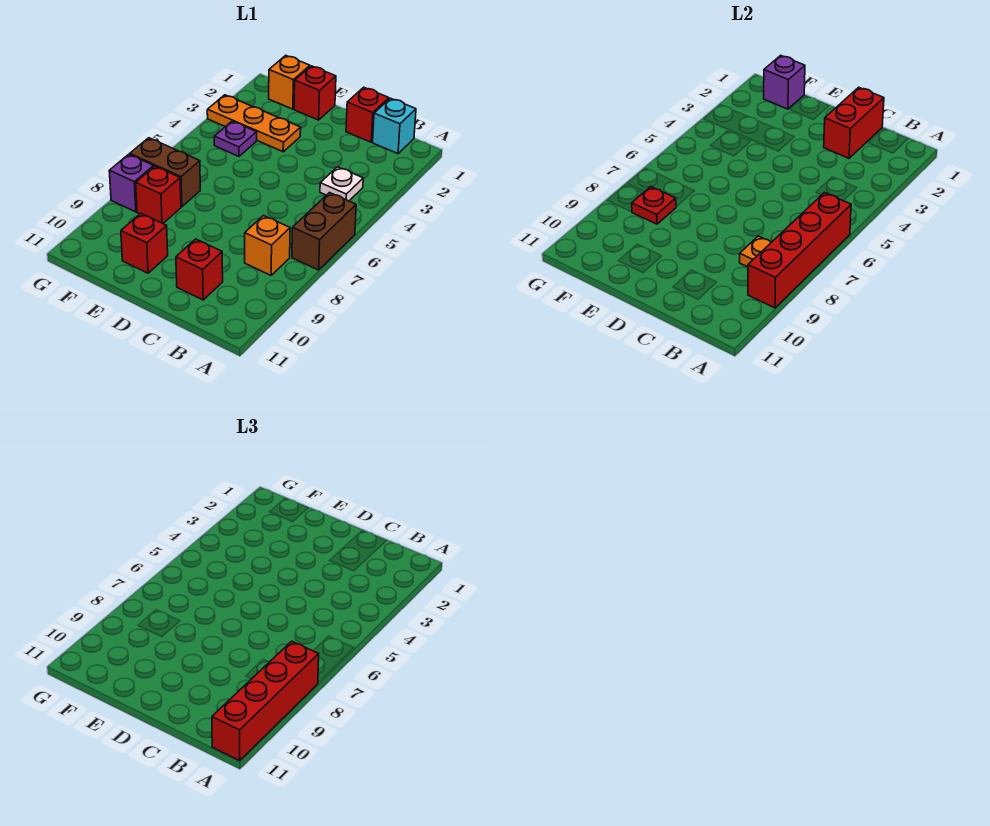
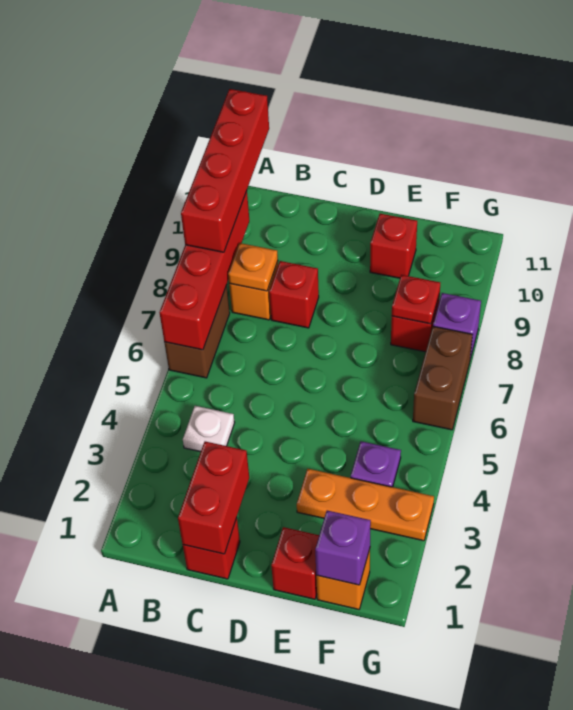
cyan brick B1 level 1 -> none
red brick C10 level 1 -> red brick C8 level 1
brown brick F7:G7 level 1 -> brown brick G6:G7 level 1

